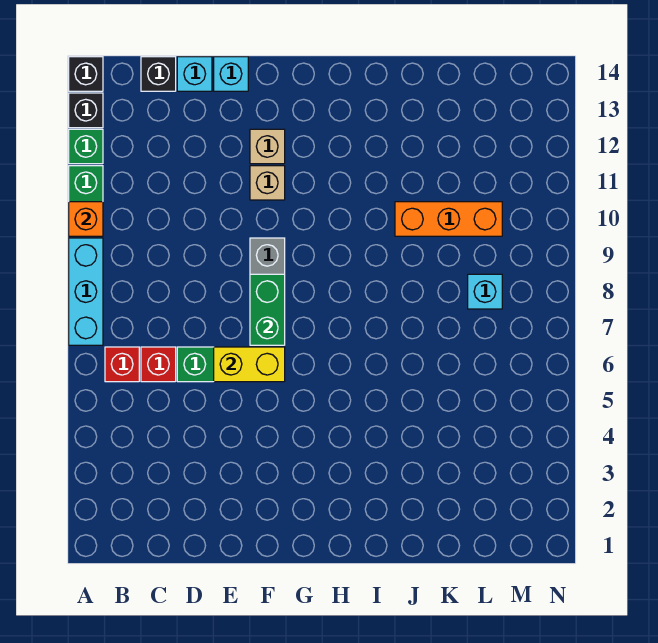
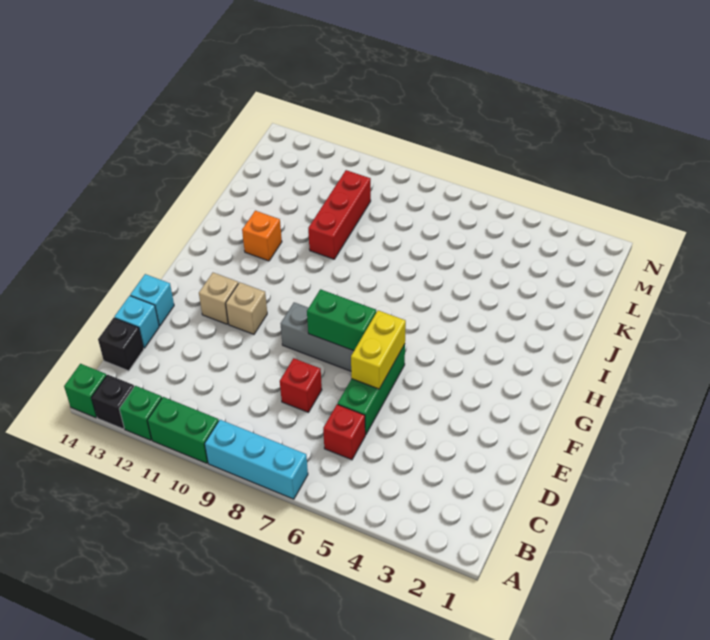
orange brick A10 level 2 -> orange brick I12 level 1
black brick A14 level 1 -> green brick A14 level 1
red brick B6 level 1 -> red brick D8 level 1
orange brick J10:L10 level 1 -> red brick J10:L10 level 1
cyan brick L8 level 1 -> none

